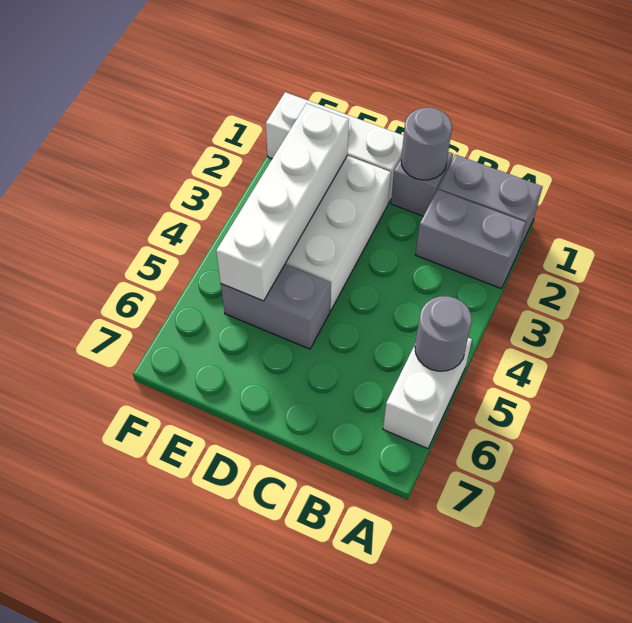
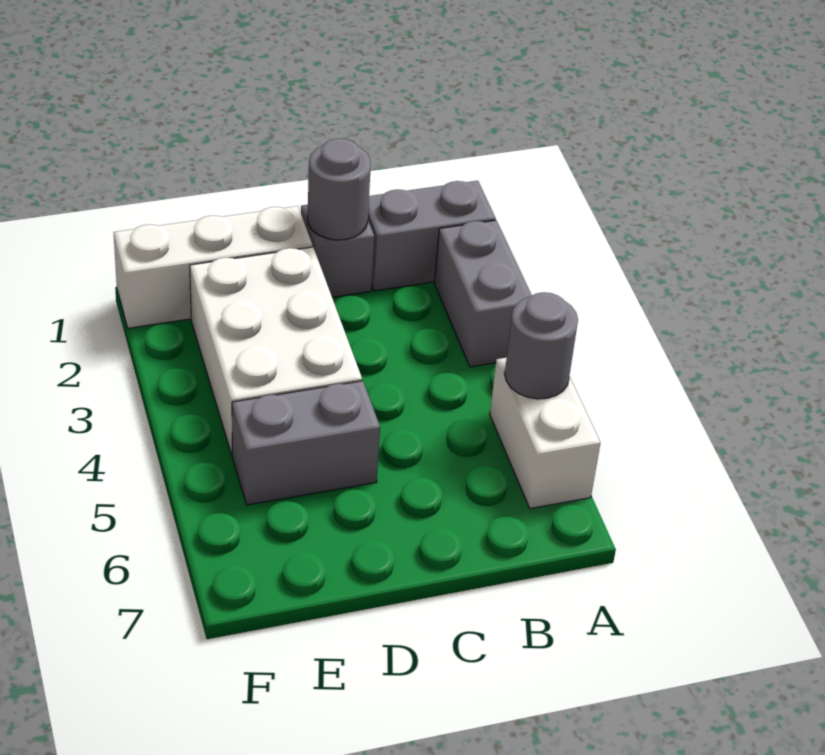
grey brick A2:B2 level 1 -> grey brick A2:A3 level 1
white brick E2:E5 level 2 -> none

